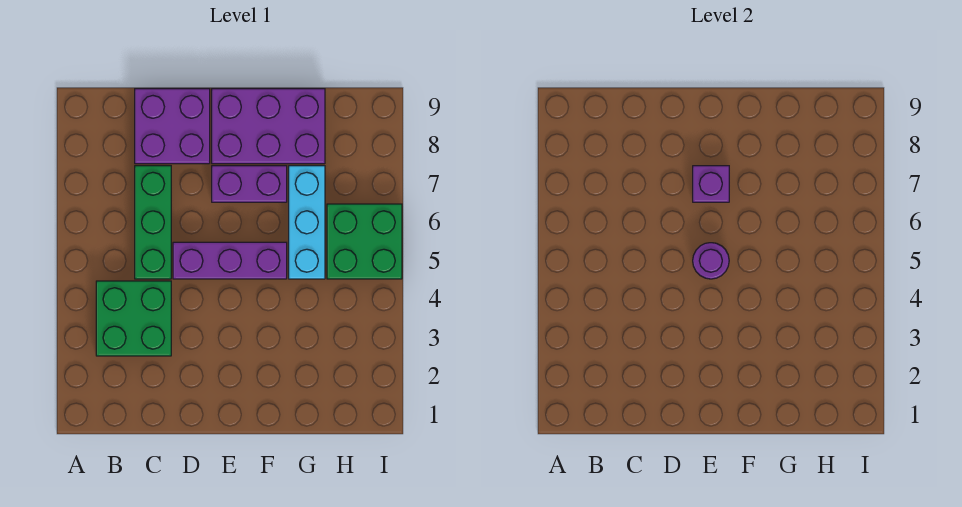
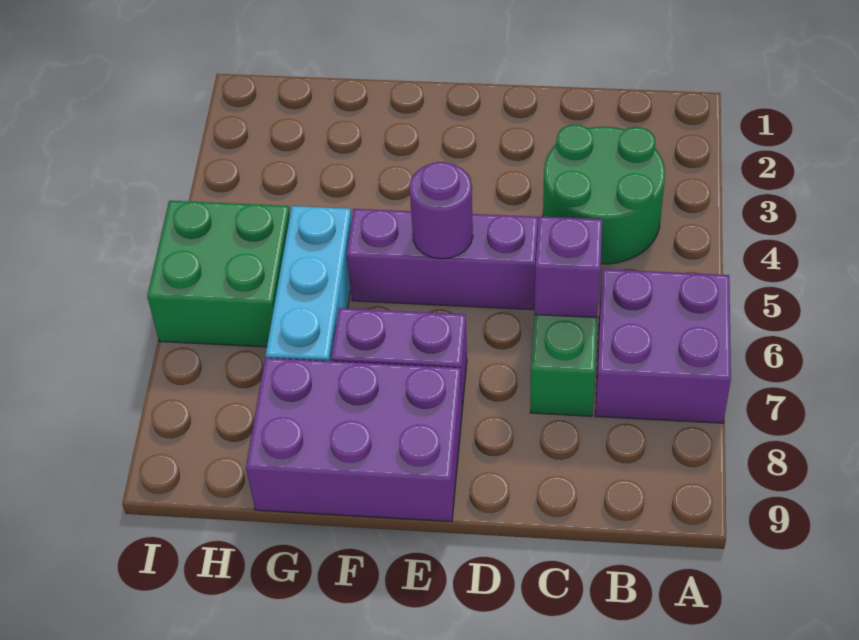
green brick B3:C4 level 1 -> green round brick B3:C4 level 1
purple brick C8:D9 level 1 -> purple brick A6:B7 level 1
purple brick E7 level 2 -> purple brick C6 level 2

